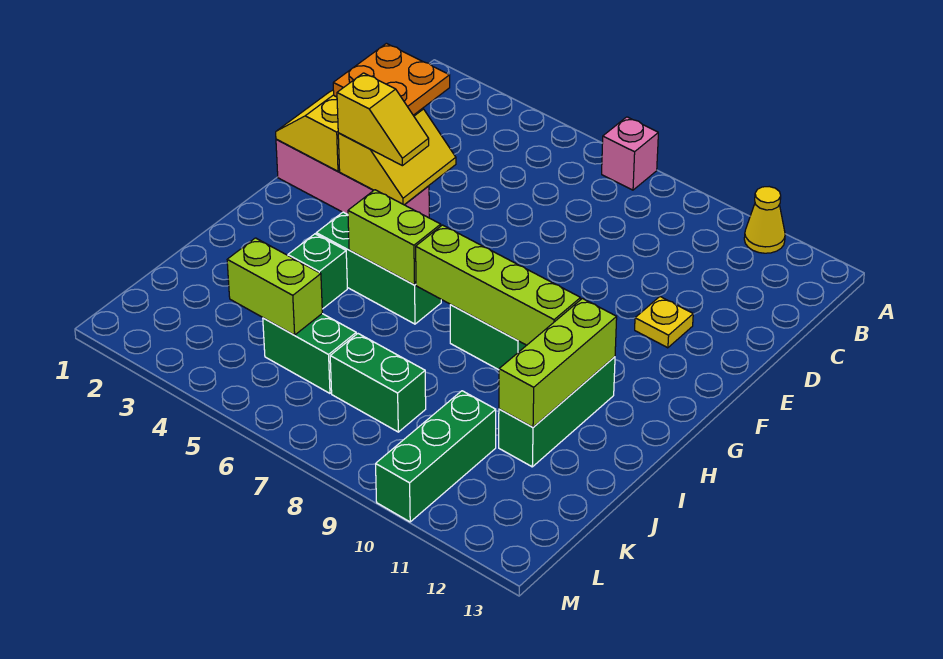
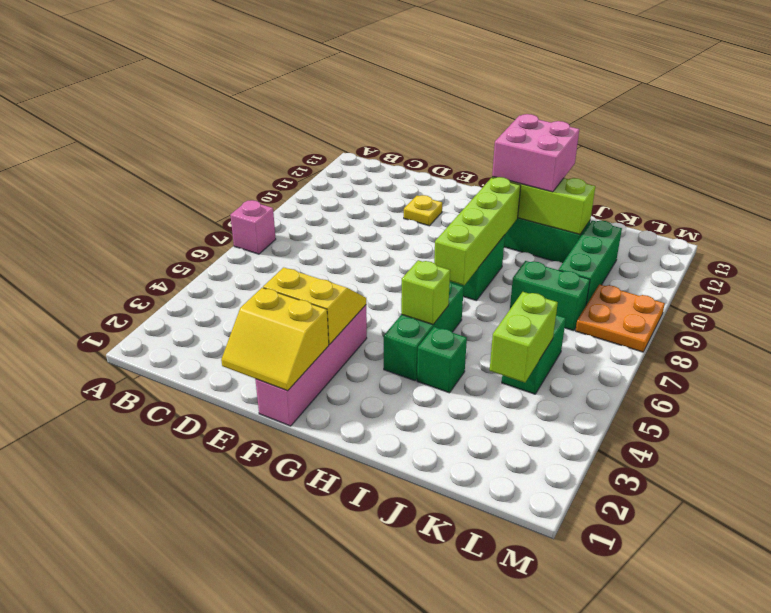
yellow cone A11 level 1 -> none
orange plate D2:E3 level 3 -> orange plate L8:M9 level 1
yellow slope F3:F4 level 3 top 3 -> none
lime brick H5:H6 level 2 -> lime brick H5 level 2
none -> pink brick H11:I12 level 3
green brick K7:K8 level 1 -> green brick J8:K8 level 1
green brick K10:M10 level 1 -> green brick K9:K11 level 1

